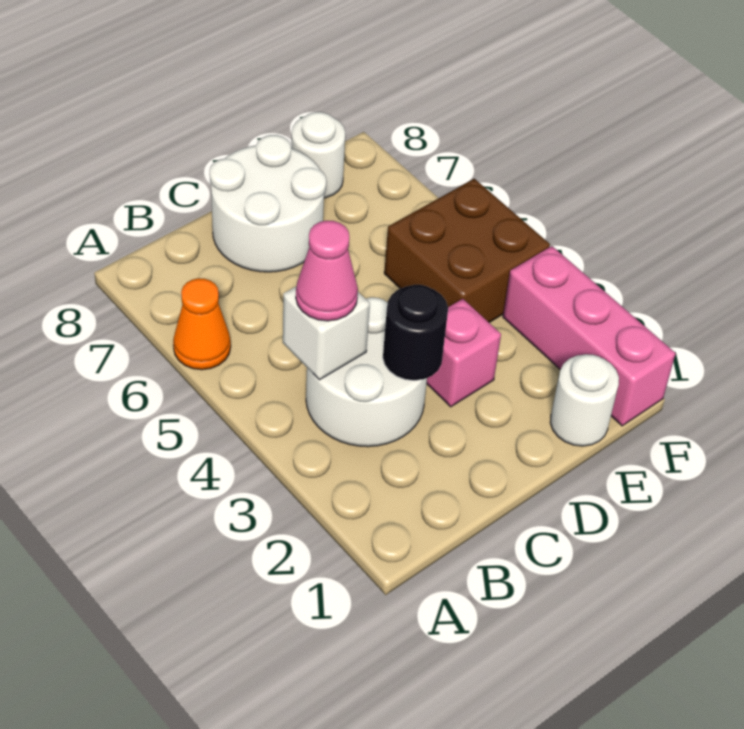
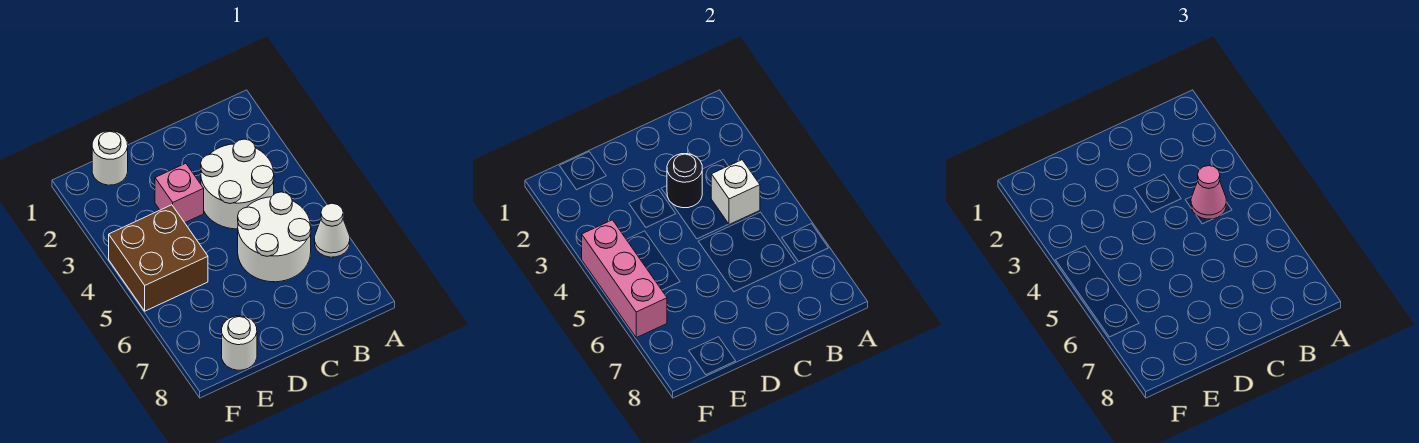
orange cone A6 level 1 -> white cone A6 level 1
white round brick C7:D8 level 1 -> white round brick B5:C6 level 1
pink brick F1:F3 level 1 -> pink brick F4:F6 level 2

